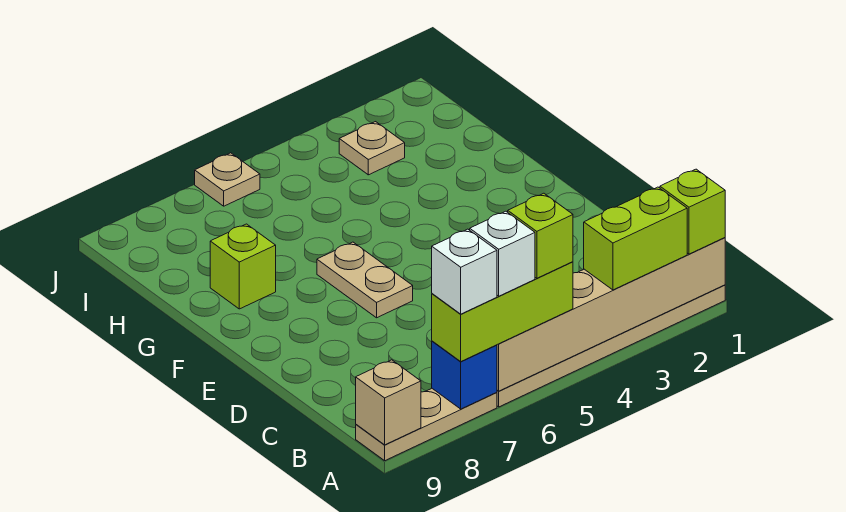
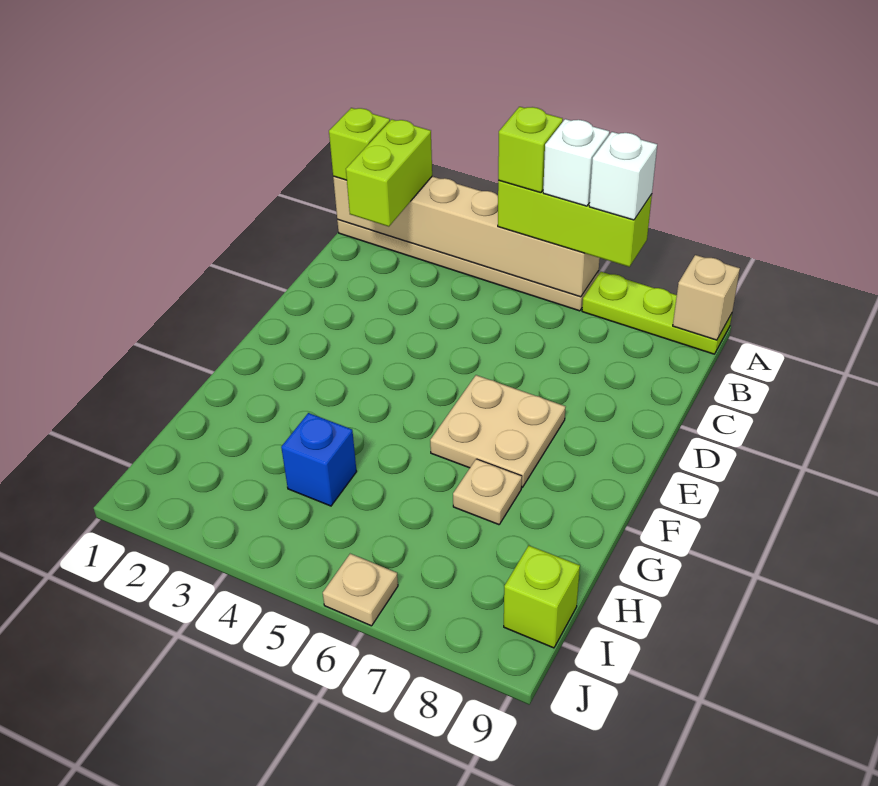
lime brick A2:A3 level 3 -> lime brick A2:B2 level 3
tan plate A7:A9 level 1 -> lime plate A7:A9 level 1
blue brick A7 level 2 -> blue brick H4 level 1
tan plate E6:F6 level 1 -> tan plate E6:F7 level 1
lime brick G8 level 1 -> lime brick I9 level 1
tan plate I3 level 1 -> tan plate G7 level 1

